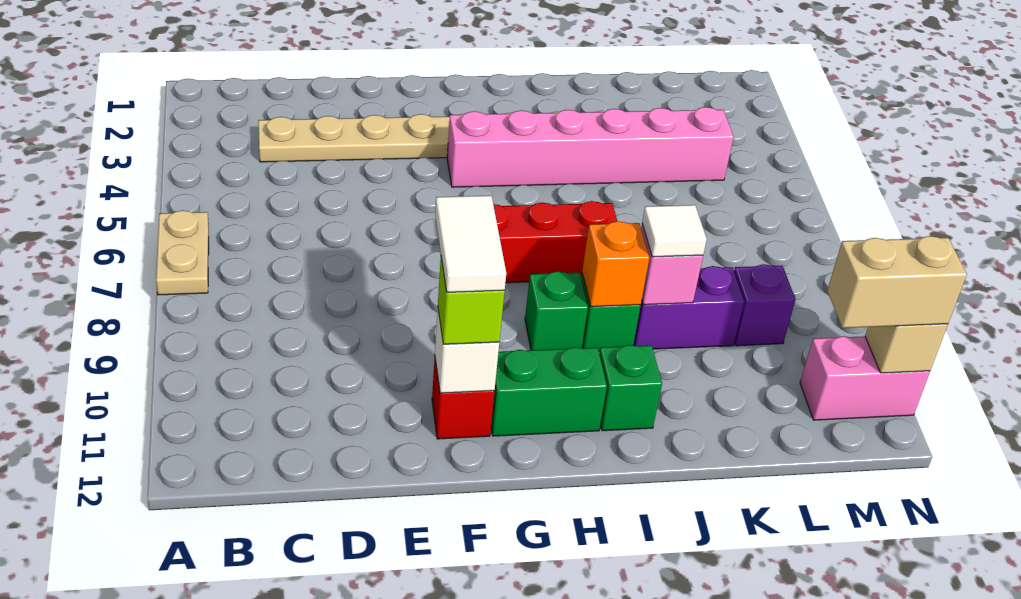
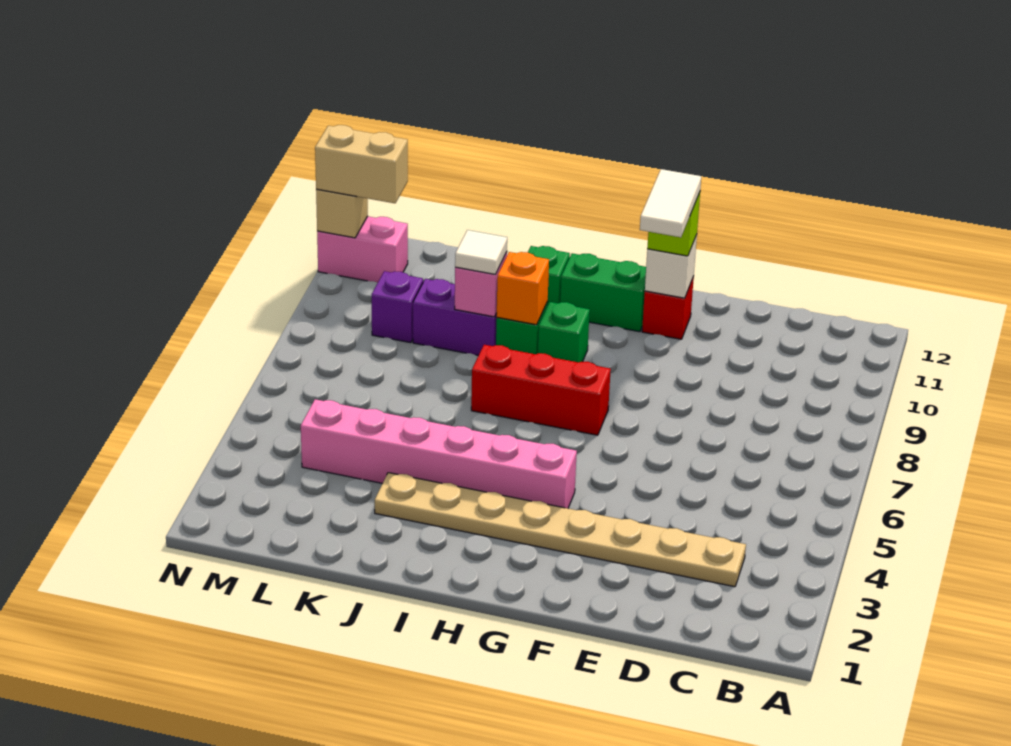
tan plate A6:A7 level 1 -> none

